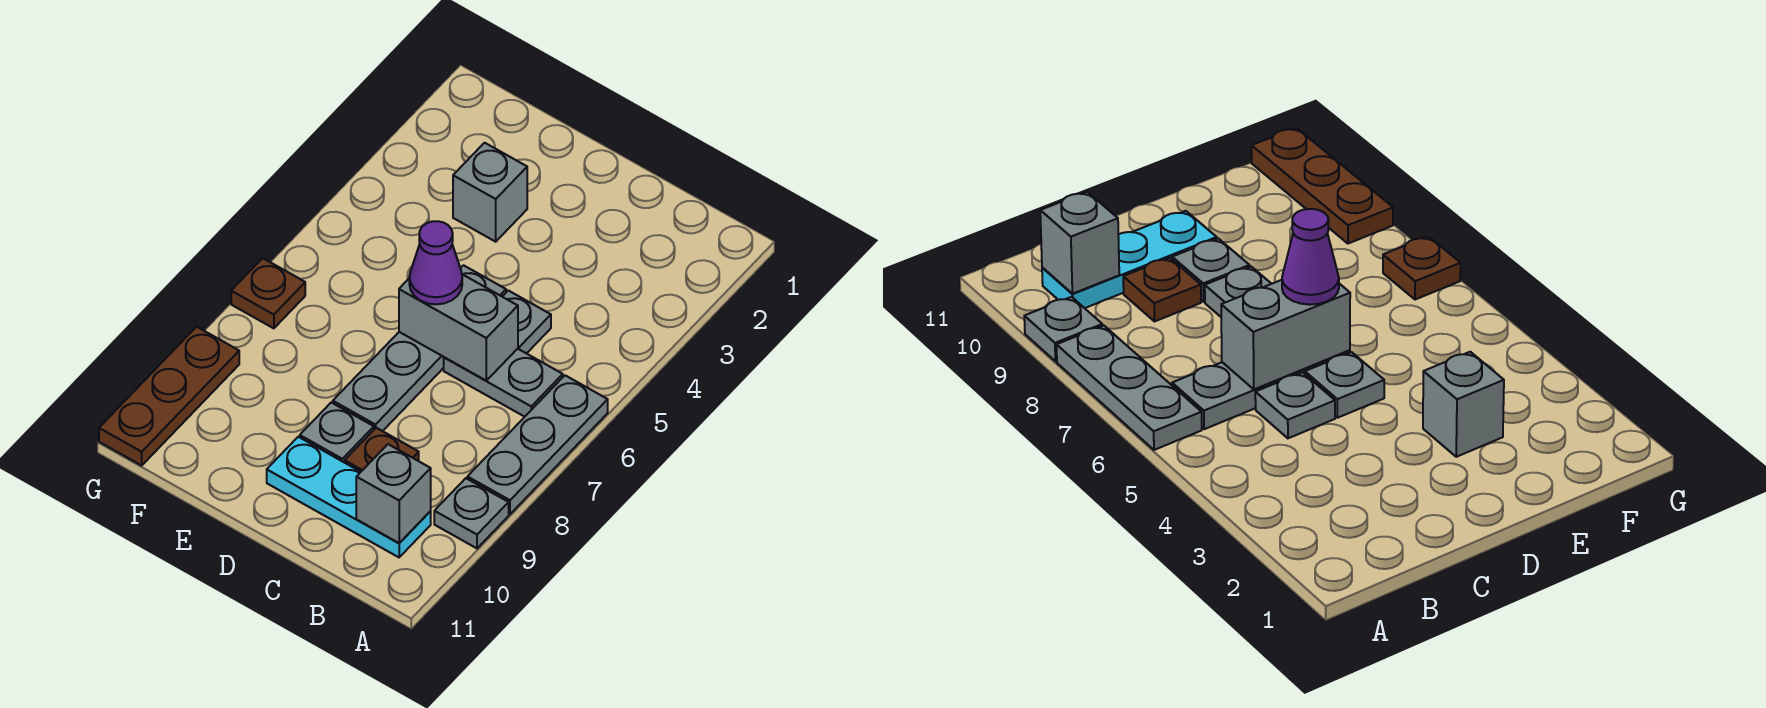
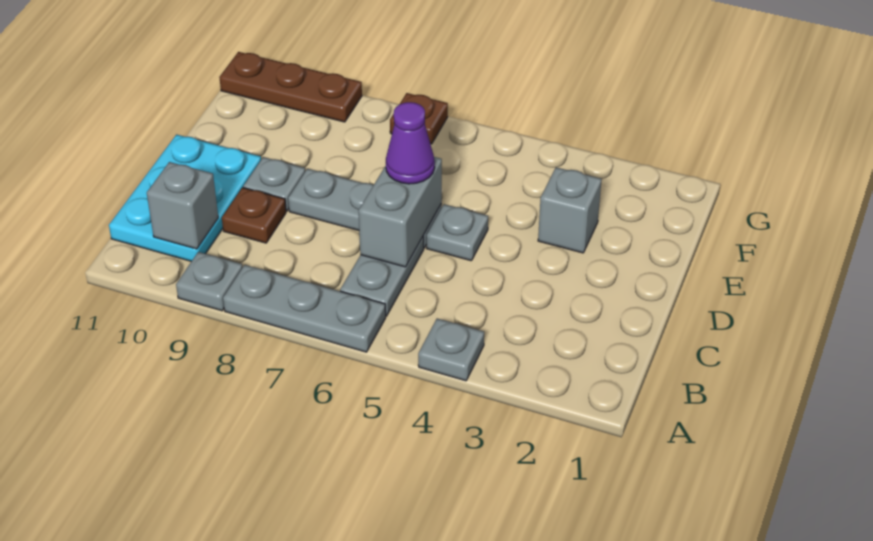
cyan plate B10:D10 level 1 -> cyan plate B10:D11 level 1
grey plate C5 level 1 -> grey plate A4 level 1

